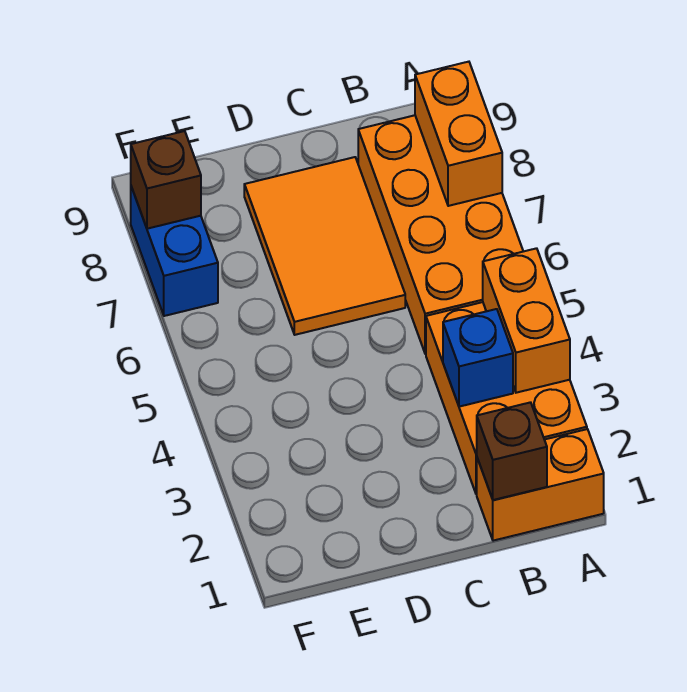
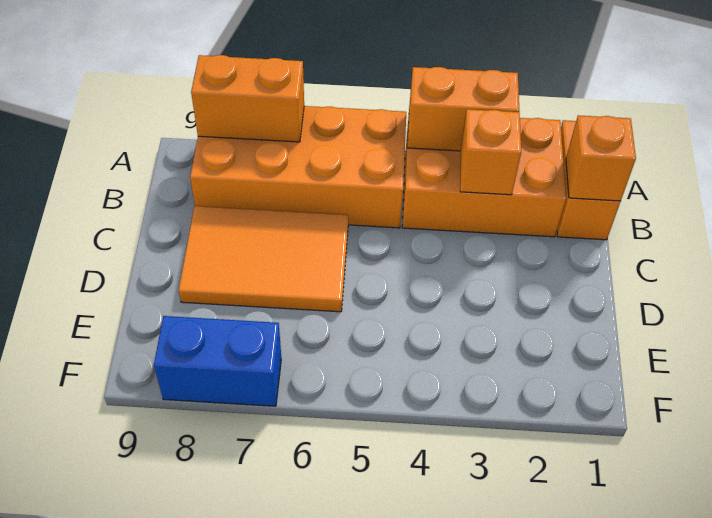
brown brick B1 level 2 -> orange brick B1 level 2
blue brick B3 level 2 -> orange brick B3 level 2
brown brick F8 level 2 -> none

